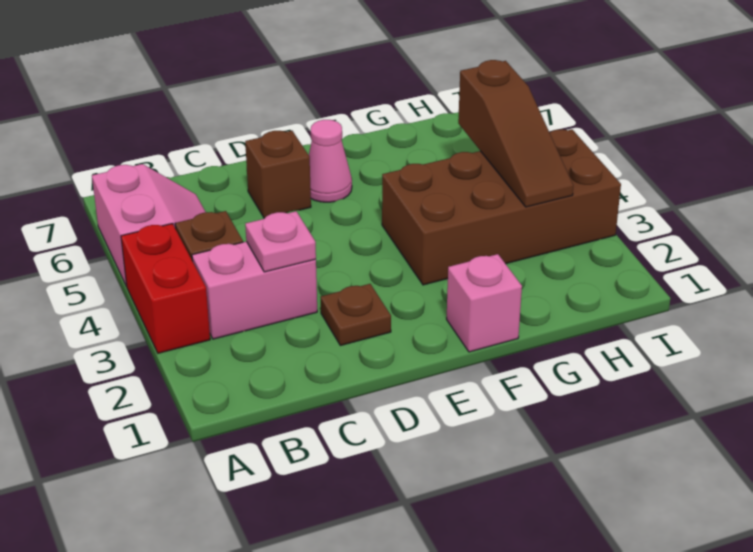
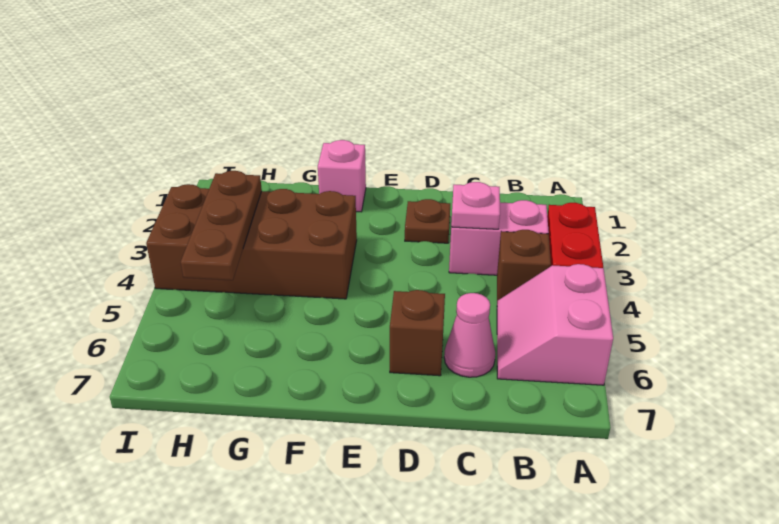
pink cone E6 level 1 -> pink cone C6 level 1
brown slope H3:H5 level 2 top 5 -> brown plate H3:H5 level 2

